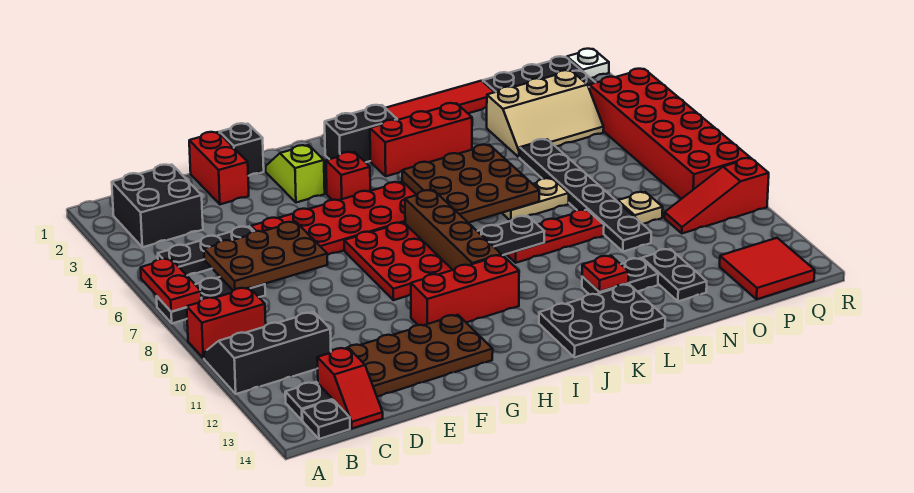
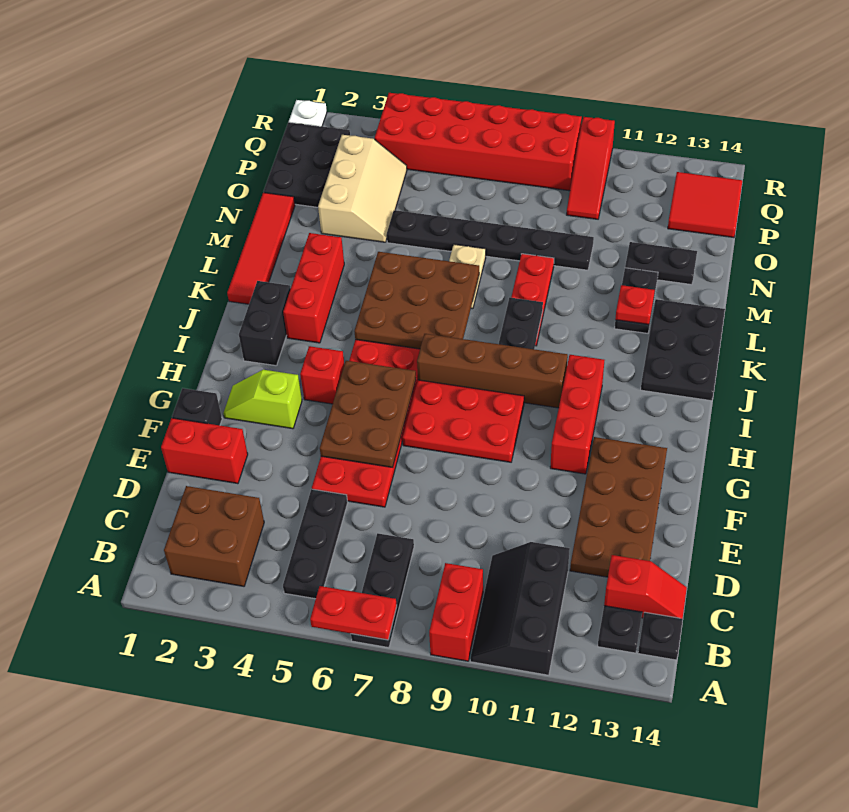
black brick B2:C3 level 1 -> brown brick B2:C3 level 1
brown plate C6:E7 level 2 -> brown plate F5:H6 level 2
tan plate O9 level 1 -> none

